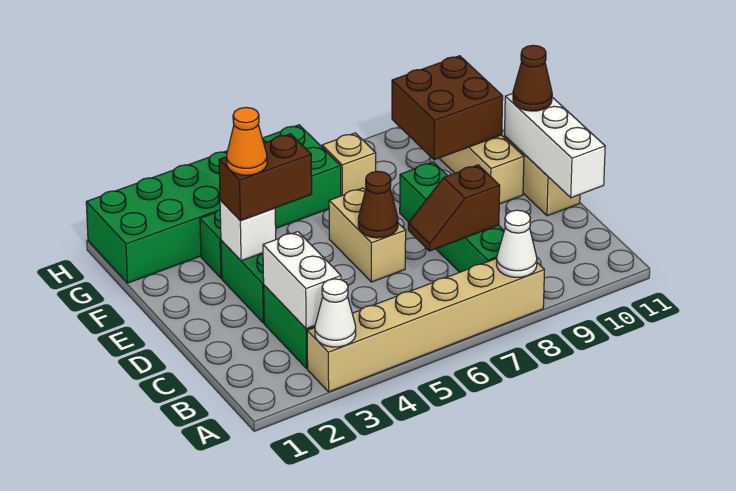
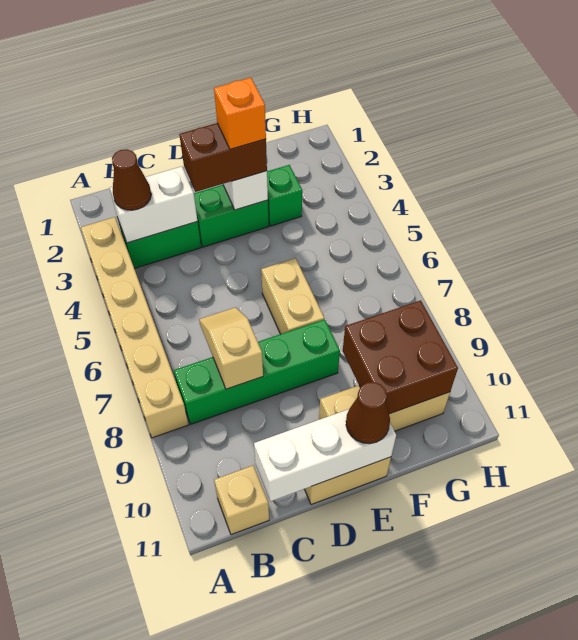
white cone A3 level 2 -> none
white cone A8 level 2 -> none
brown slope C7:C8 level 2 top 8 -> tan slope C7:C8 level 2 top 8
tan brick D6:E6 level 1 -> tan brick E6:E7 level 1
brown cone D6 level 2 -> brown cone B3 level 3
brown brick E3:E4 level 3 -> brown brick D3:E3 level 3
orange cone E3 level 4 -> orange brick E3 level 4
green brick G1:H6 level 1 -> none
tan brick G7 level 1 -> tan brick B11 level 1

